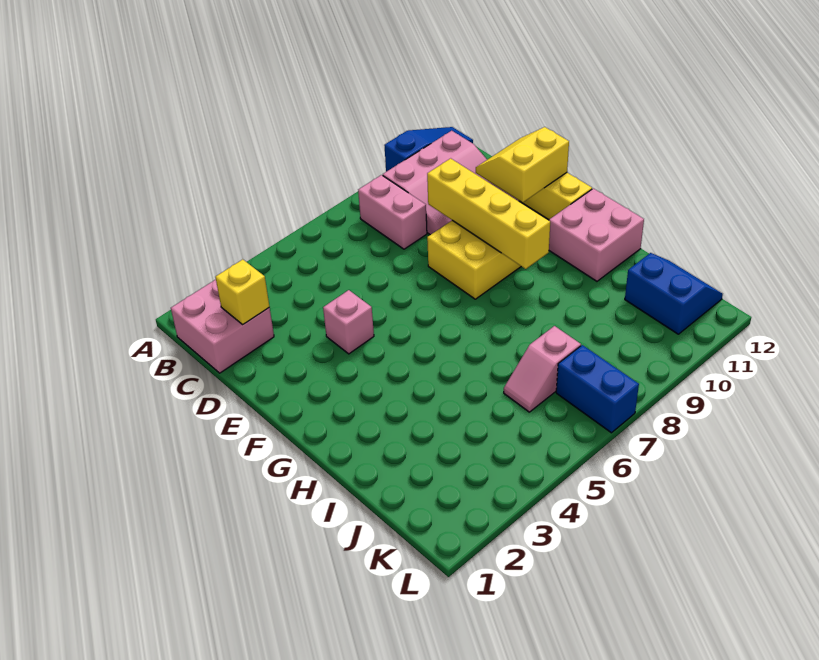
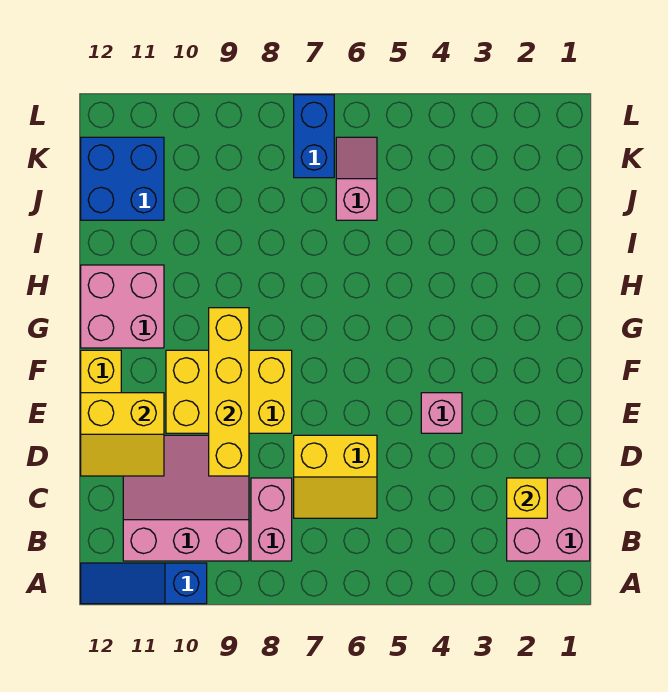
none -> yellow slope C6:D7 level 1 top D
pink slope J6:J7 level 1 top 7 -> pink slope J6:K6 level 1 top J
blue slope J11:K12 level 1 top 11 -> blue brick J11:K12 level 1

